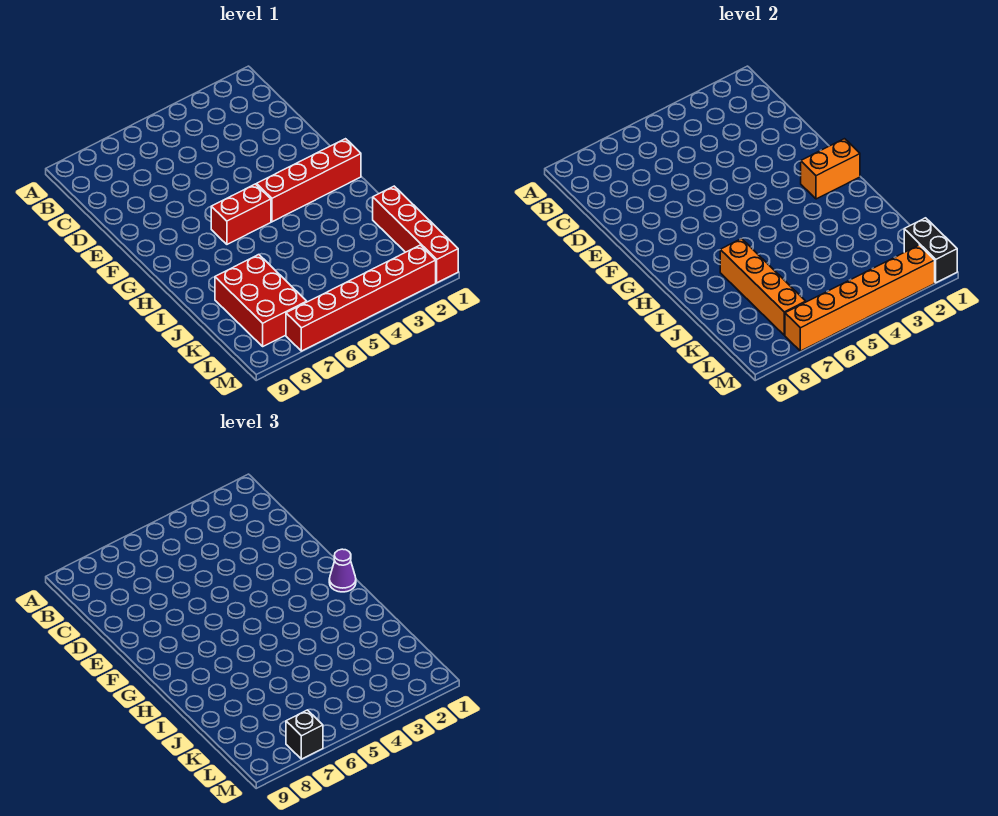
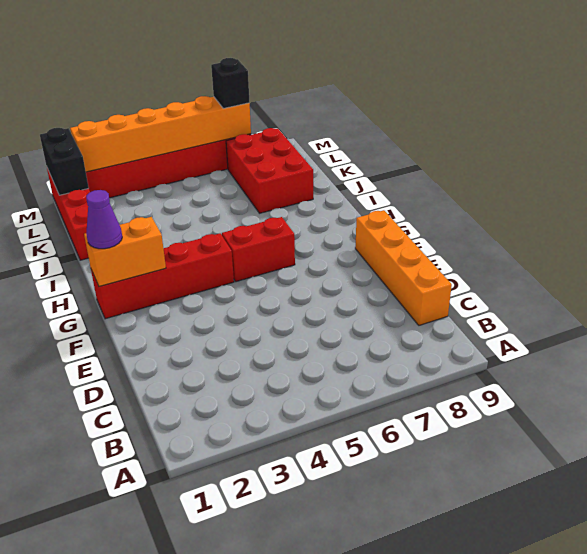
orange brick I7:L7 level 2 -> orange brick C9:F9 level 1

